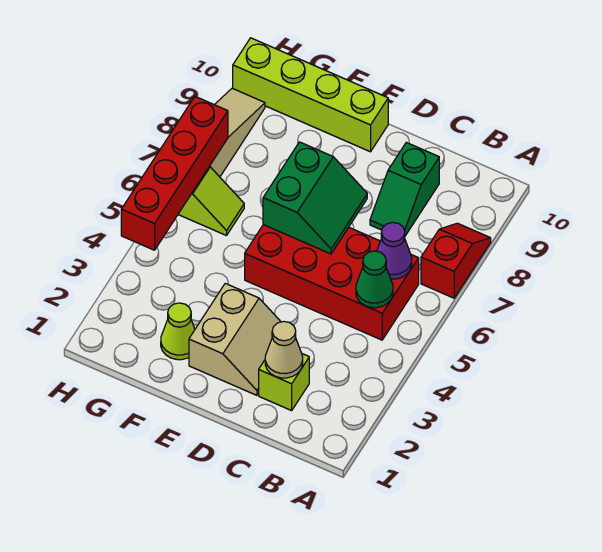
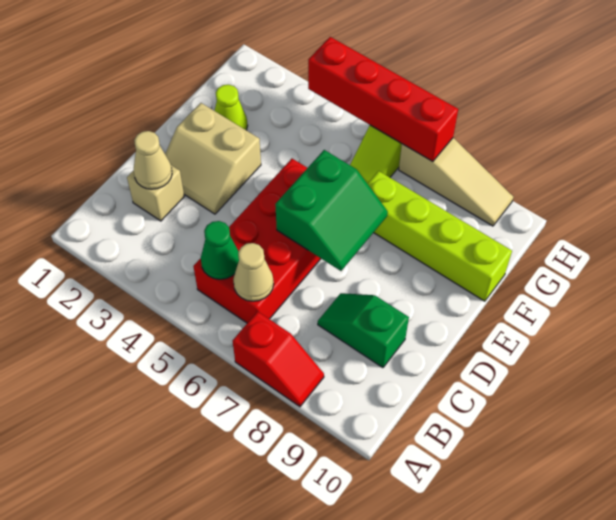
purple cone B6 level 2 -> tan cone B6 level 2
lime brick C2 level 1 -> tan brick C2 level 1
green slope D6:E7 level 2 top E -> green slope D6:E7 level 2 top 6
lime brick E10:H10 level 1 -> lime brick F7:F10 level 1

